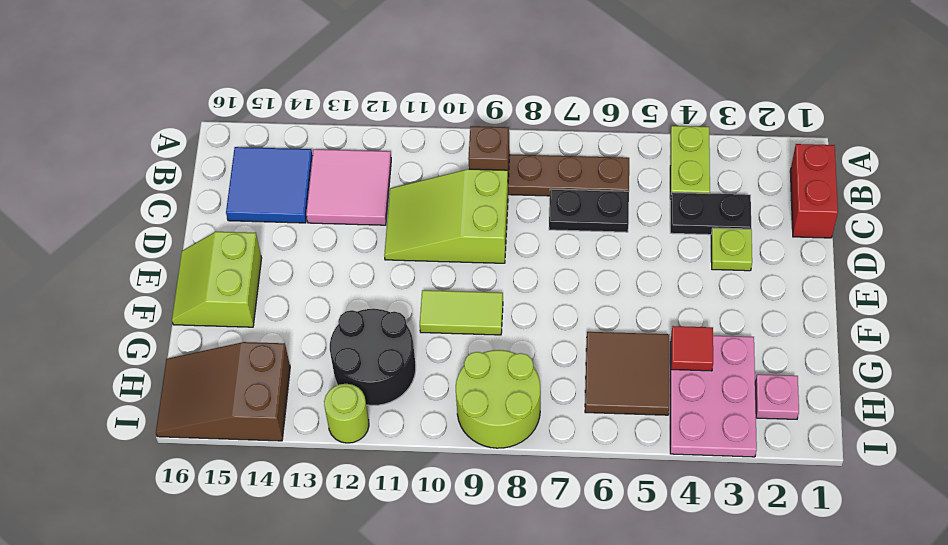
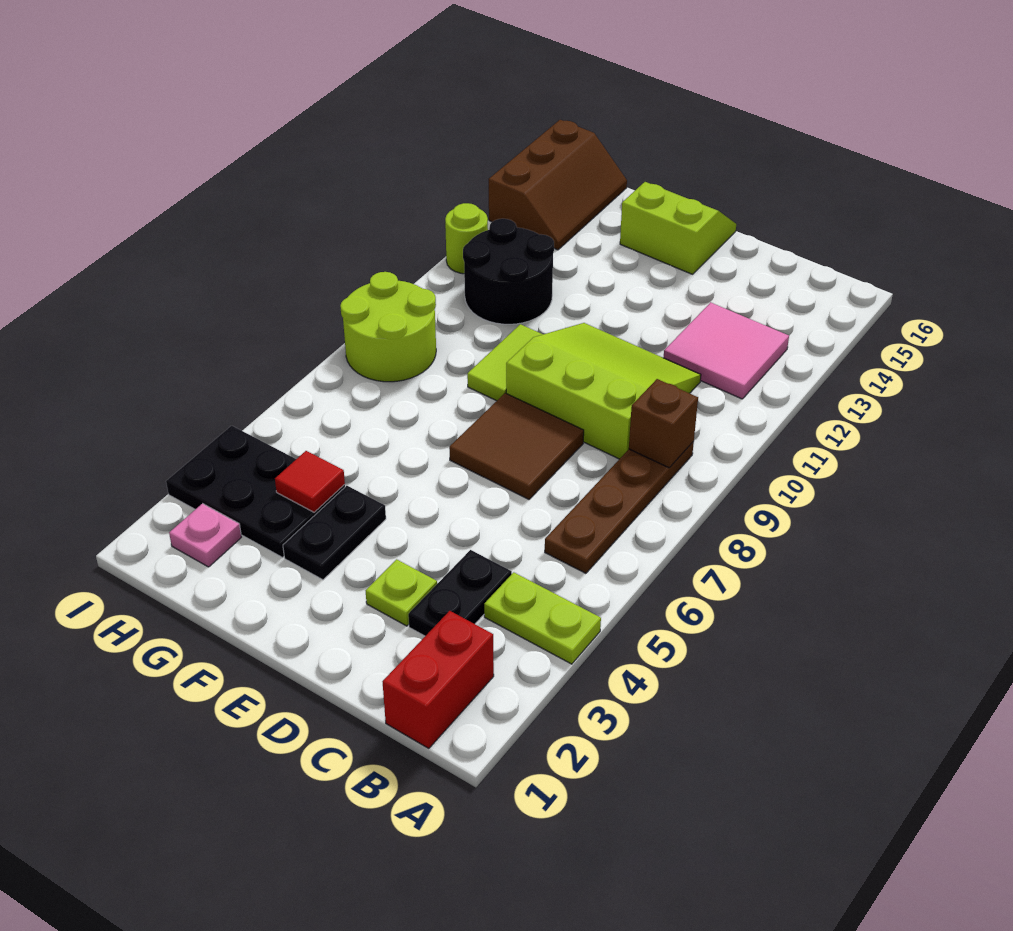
red brick B1:C1 level 1 -> red brick B1:B2 level 1
blue tile B14:C15 level 1 -> none
black plate C6:C7 level 1 -> black plate F3:F4 level 1
lime slope C9:D11 level 1 top 9 -> lime slope C9:E11 level 1 top 9
pink plate G3:I4 level 1 -> black plate G3:I4 level 1
brown tile G5:H6 level 1 -> brown tile D7:E8 level 1
brown slope H14:I16 level 1 top 14 -> brown slope H14:I16 level 1 top I

